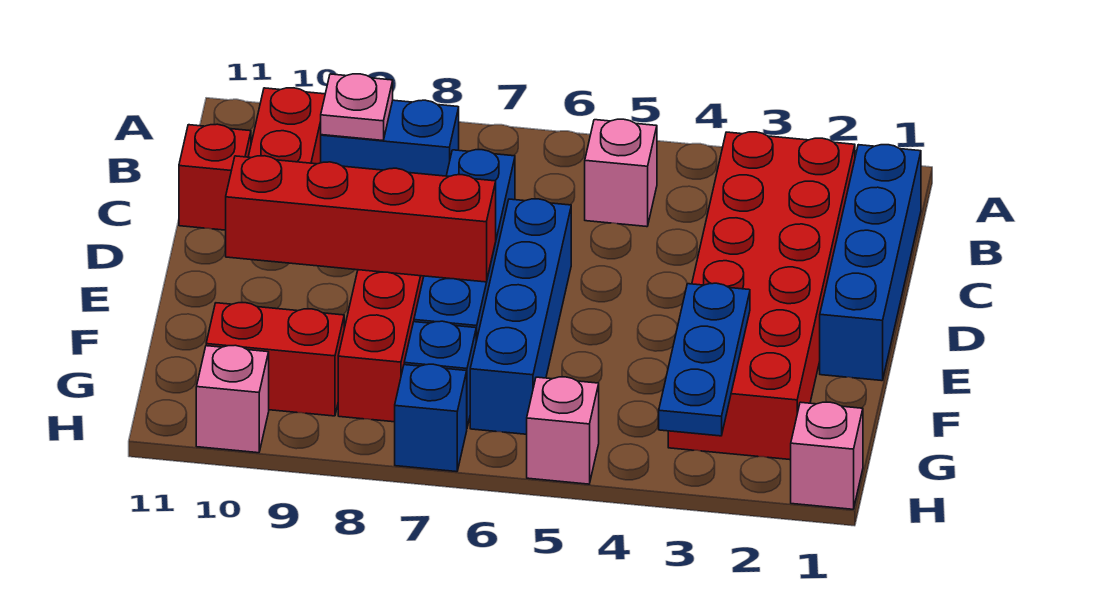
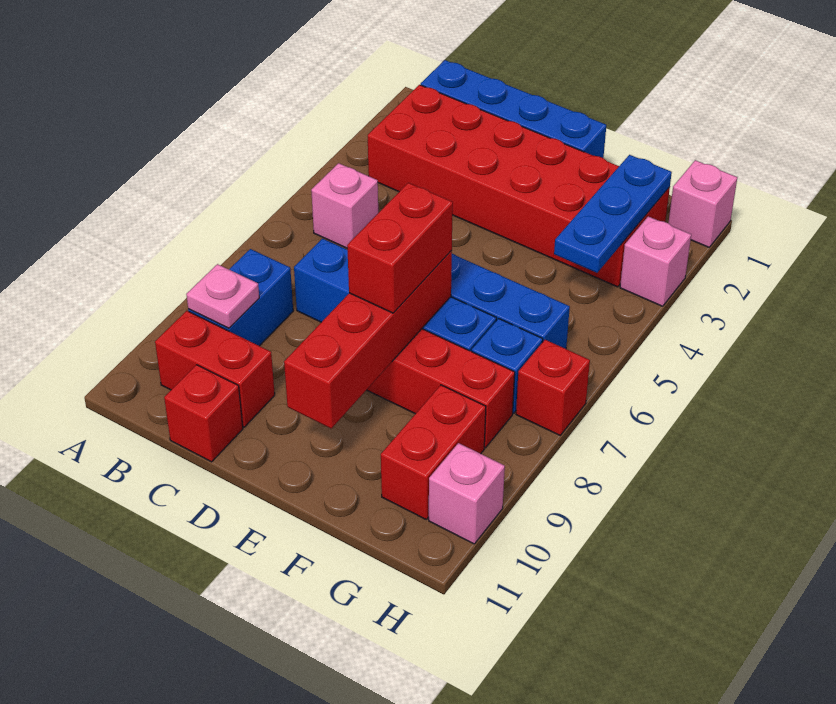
none -> red brick E7:E8 level 3
blue plate F3:H3 level 2 -> blue plate G2:G4 level 2
pink brick H5 level 1 -> pink brick H3 level 1
blue brick H7 level 1 -> red brick H7 level 1

